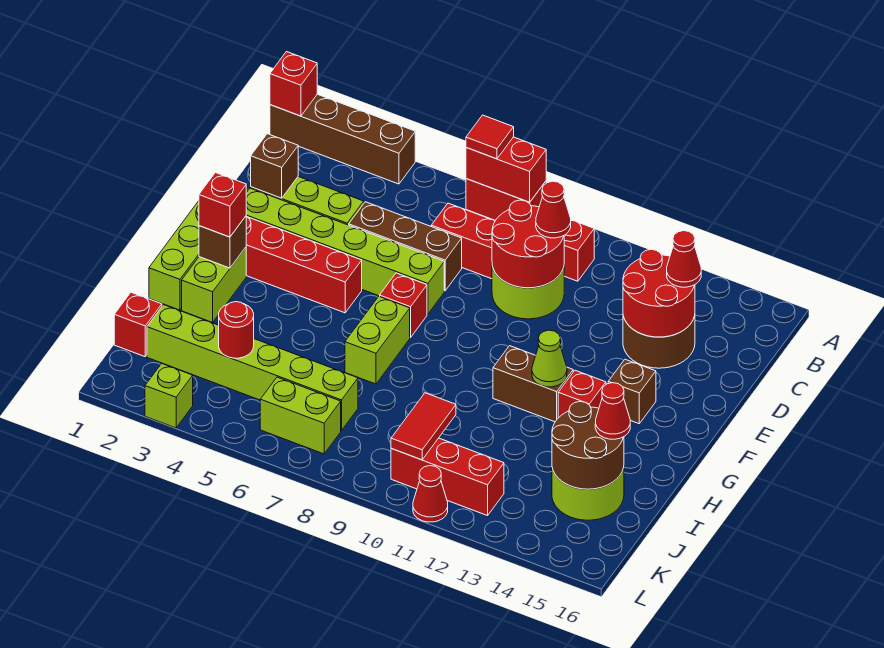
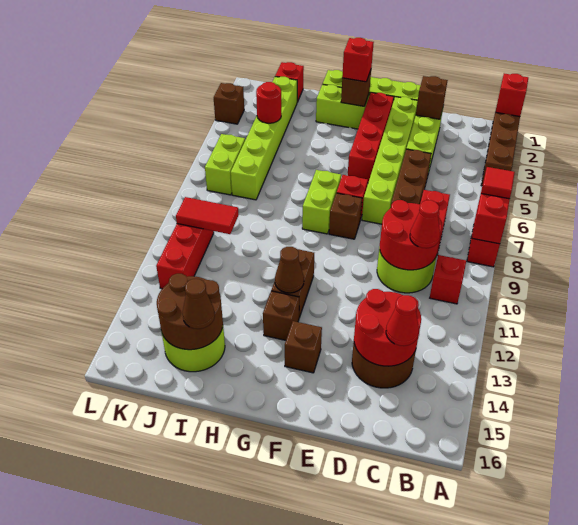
none -> brown brick F8 level 1
lime brick G7:H7 level 1 -> lime brick G7:G8 level 1
lime cone G12 level 2 -> brown cone G12 level 2
red brick G13 level 1 -> brown brick G13 level 1
red cone I15 level 3 -> brown cone I15 level 3
lime brick L3 level 1 -> brown brick L3 level 1
red cone L11 level 1 -> none

